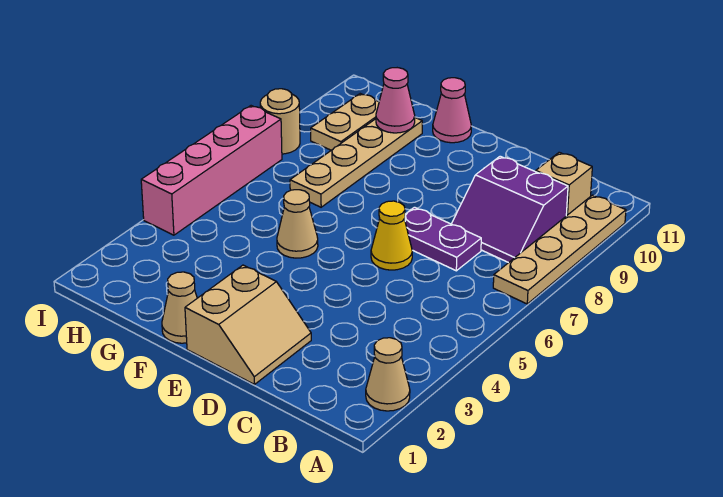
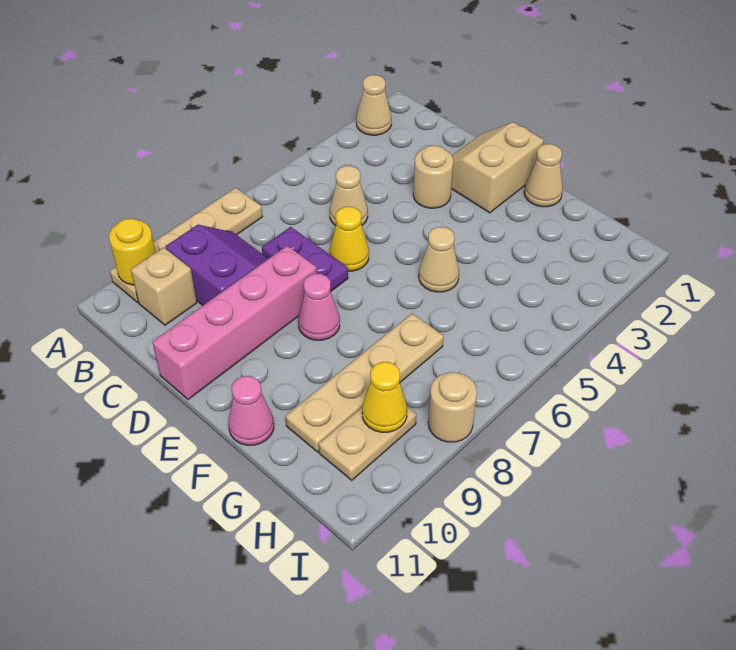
none -> yellow round brick A10 level 2
none -> tan cone C5 level 1
none -> tan round brick D3 level 1
pink cone G10 level 2 -> pink cone E8 level 1
none -> yellow cone H9 level 2
pink brick I4:I7 level 1 -> pink brick D8:D11 level 1

